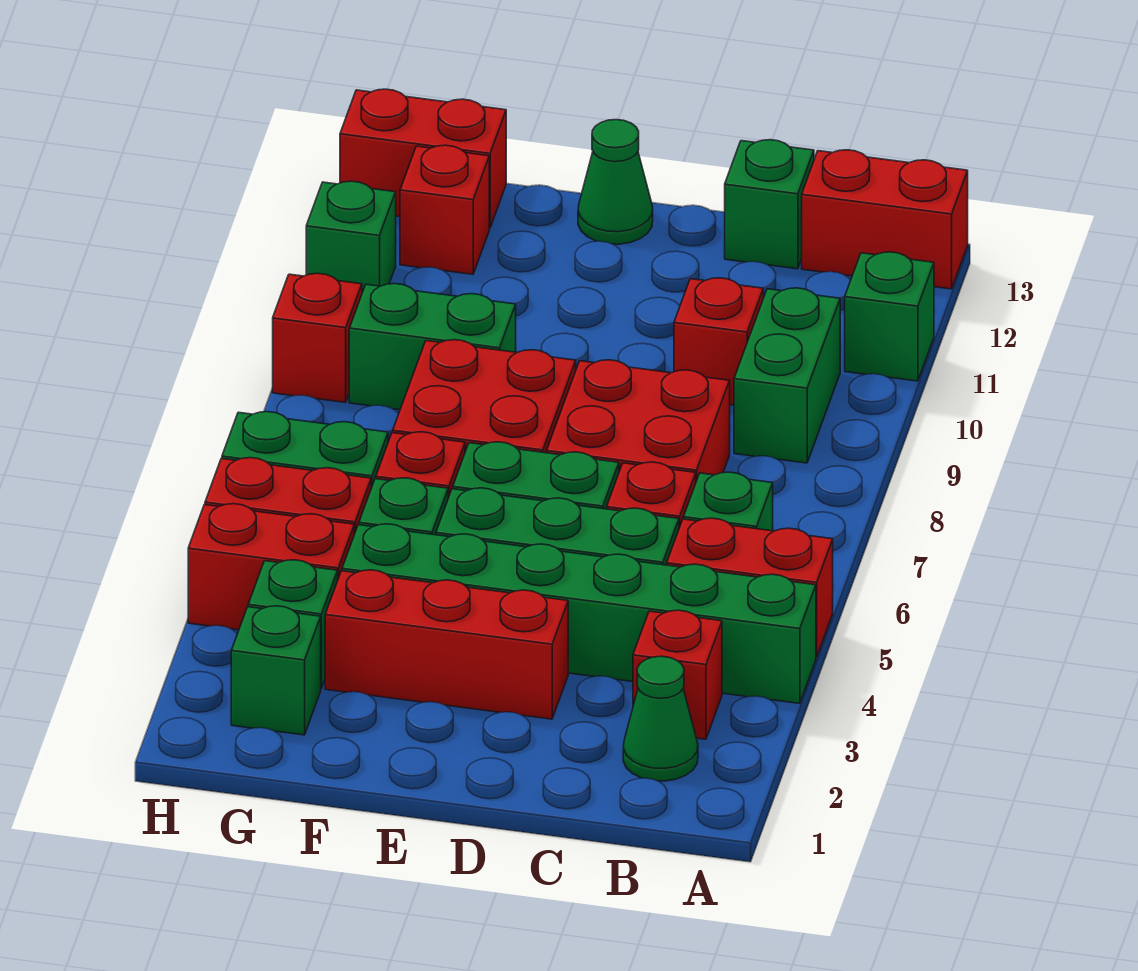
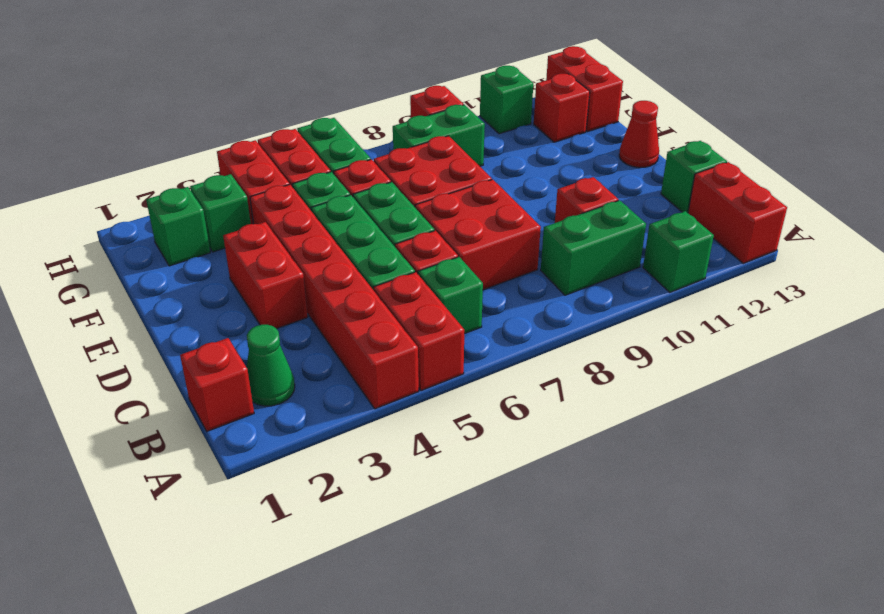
green brick A4:F4 level 1 -> red brick A4:F4 level 1
red brick B3 level 1 -> red brick B1 level 1
red brick D3:F3 level 1 -> red brick D3:E3 level 1
green cone E13 level 1 -> red cone E13 level 1
green brick F9:G9 level 1 -> green brick G8:G9 level 1

